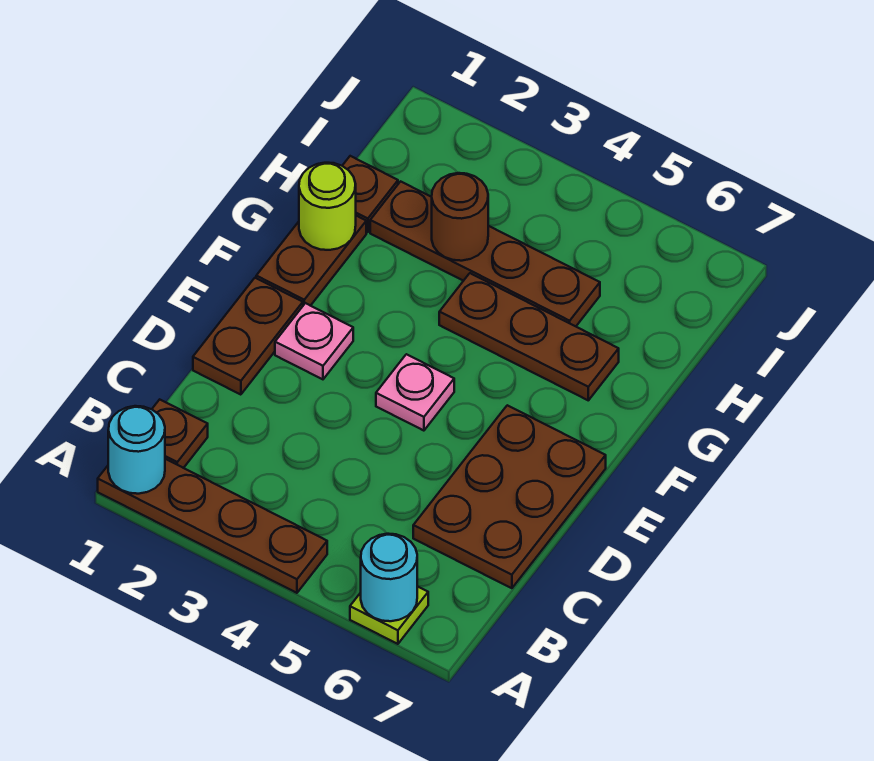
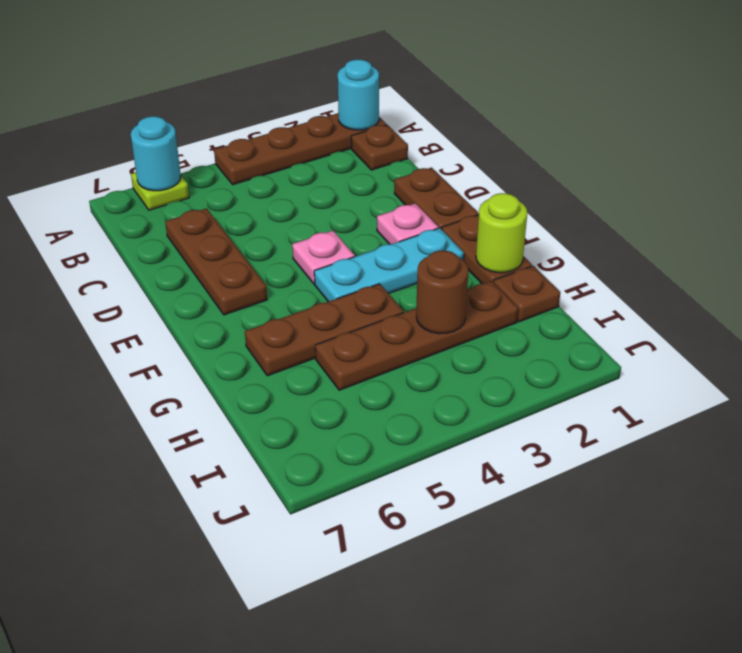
brown plate C6:E7 level 1 -> brown plate C6:E6 level 1
none -> cyan plate F2:F4 level 1

